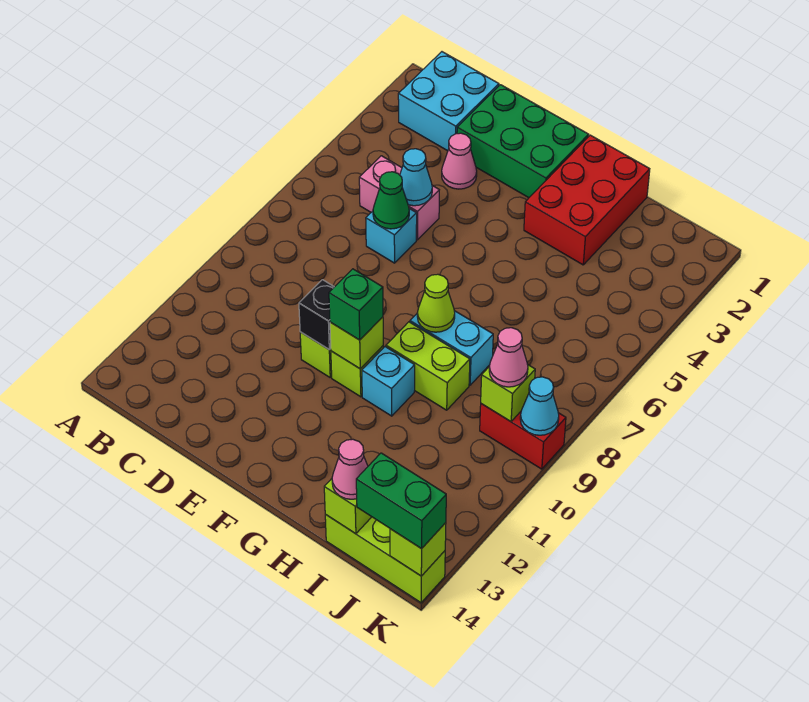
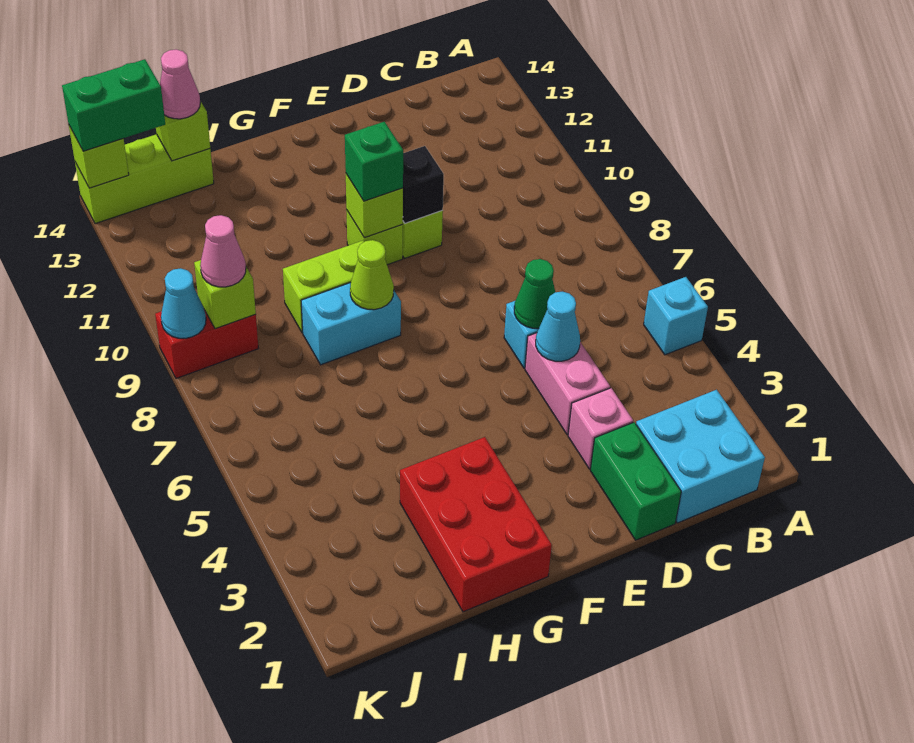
pink brick C5:D5 level 1 -> pink brick D4:D5 level 1
green brick D1:F2 level 1 -> green brick D1:D2 level 1
pink cone D3 level 1 -> pink brick D3 level 1
cyan brick G10 level 1 -> cyan brick A5 level 1

